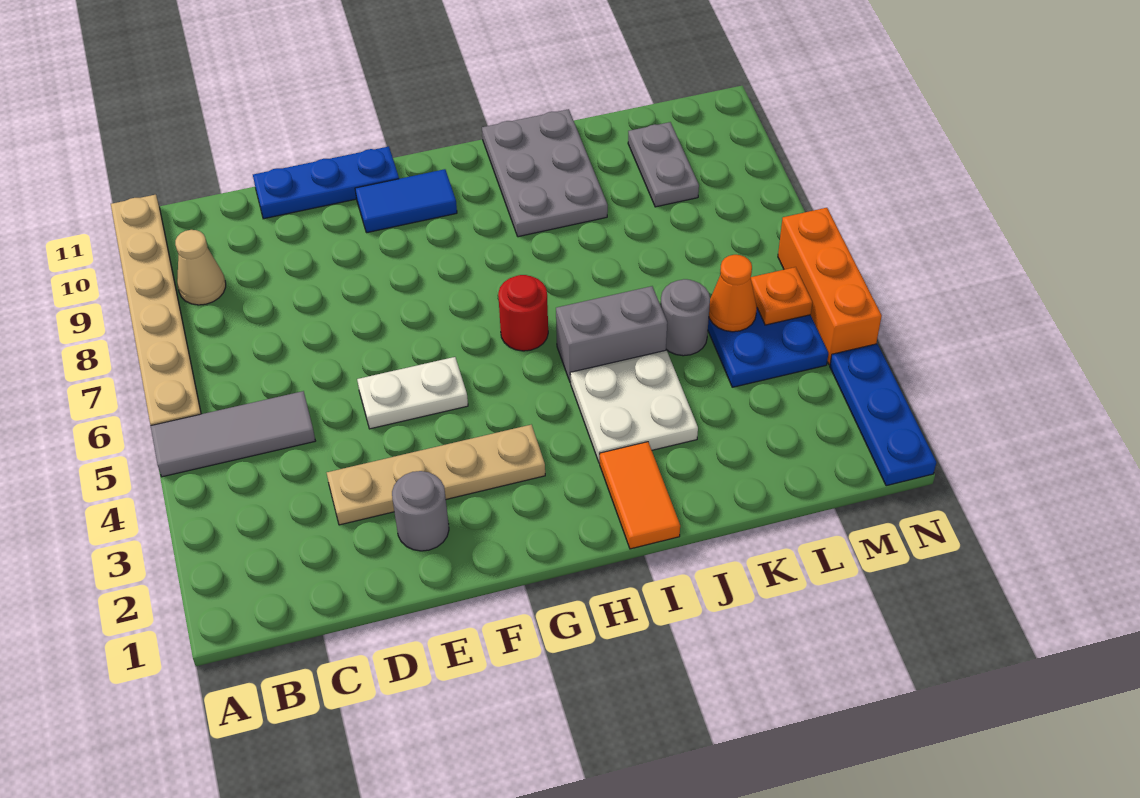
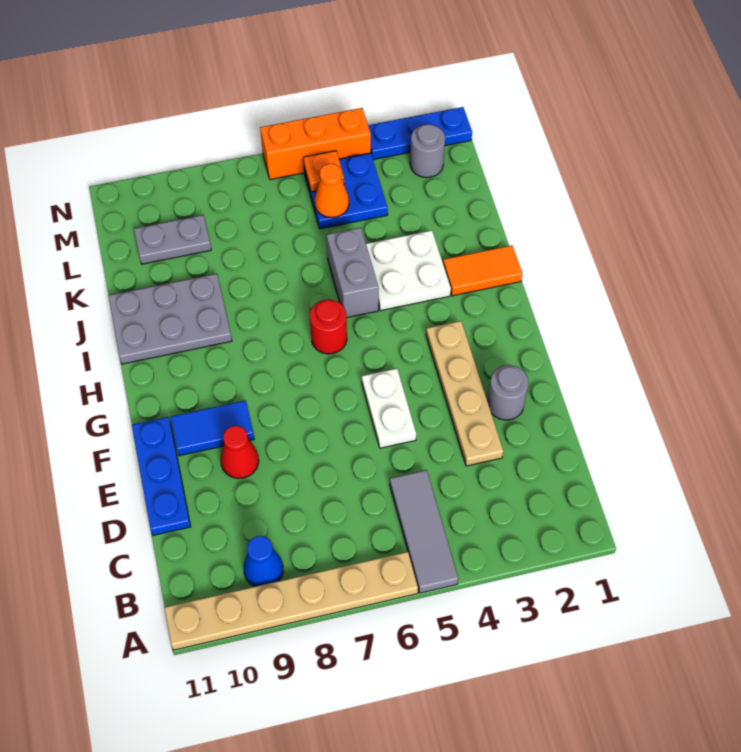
tan cone B9 level 1 -> blue cone B9 level 1
none -> red cone E9 level 1
blue tile F10:G10 level 1 -> blue tile F9:F10 level 1
grey round brick K5 level 1 -> grey round brick M2 level 1

